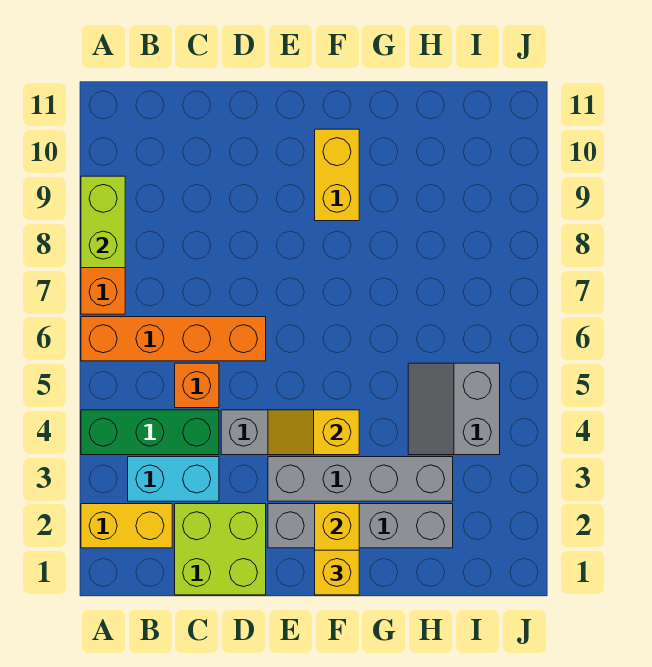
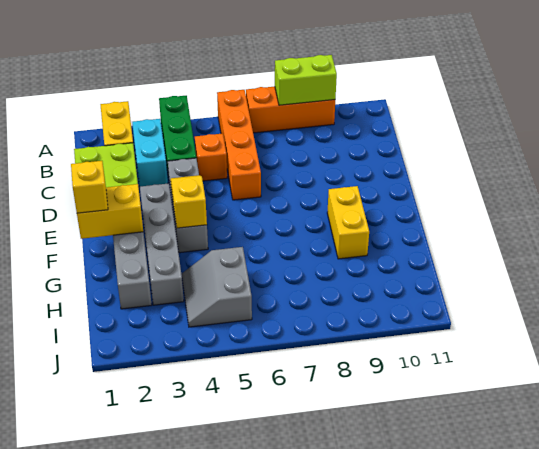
yellow brick F9:F10 level 1 -> yellow brick F9:G9 level 1
grey slope H4:I5 level 1 top I -> grey slope H4:I5 level 1 top 5

